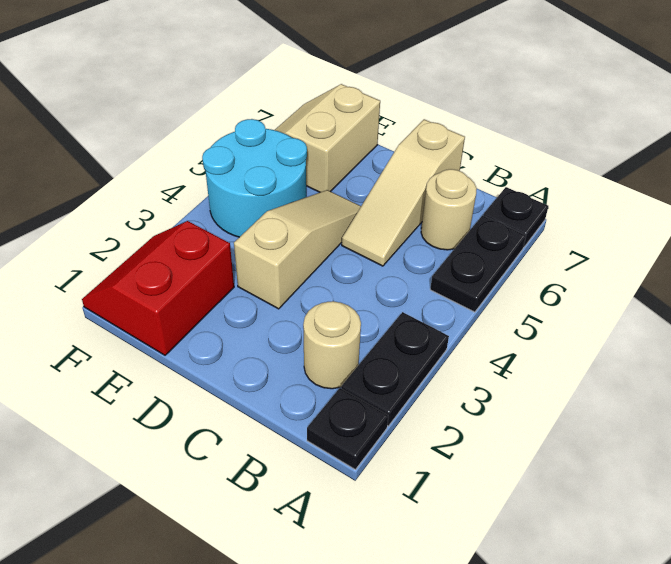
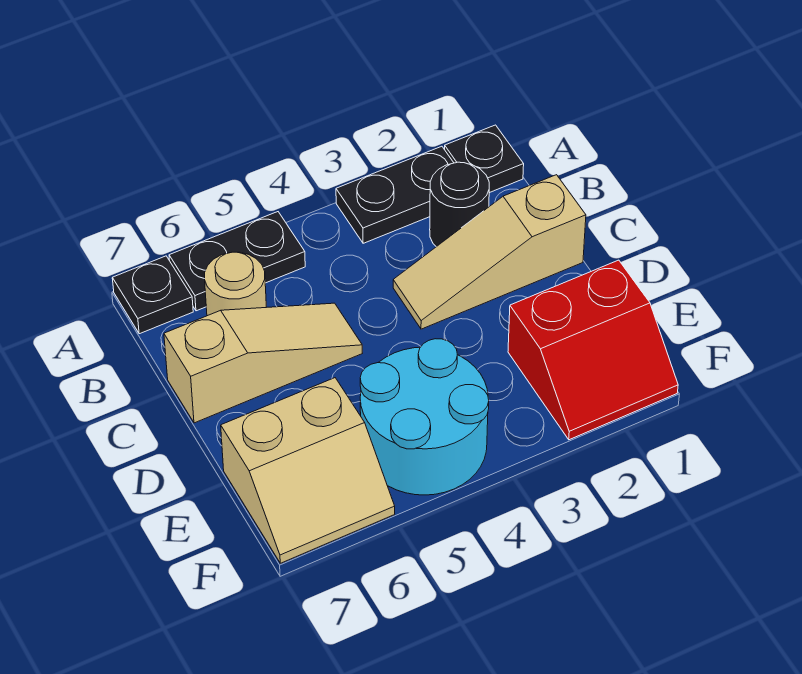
tan round brick B2 level 1 -> black round brick B2 level 1
tan slope D3:D5 level 1 top 3 -> tan slope C1:C3 level 1 top 1

